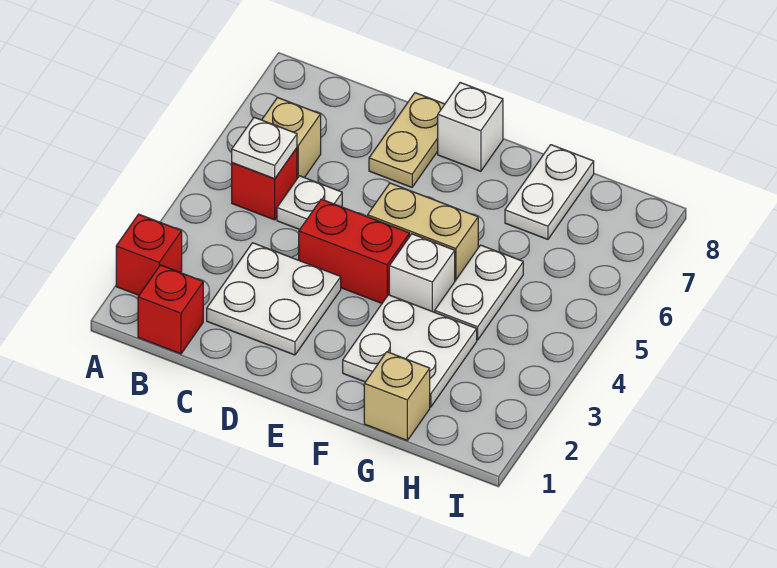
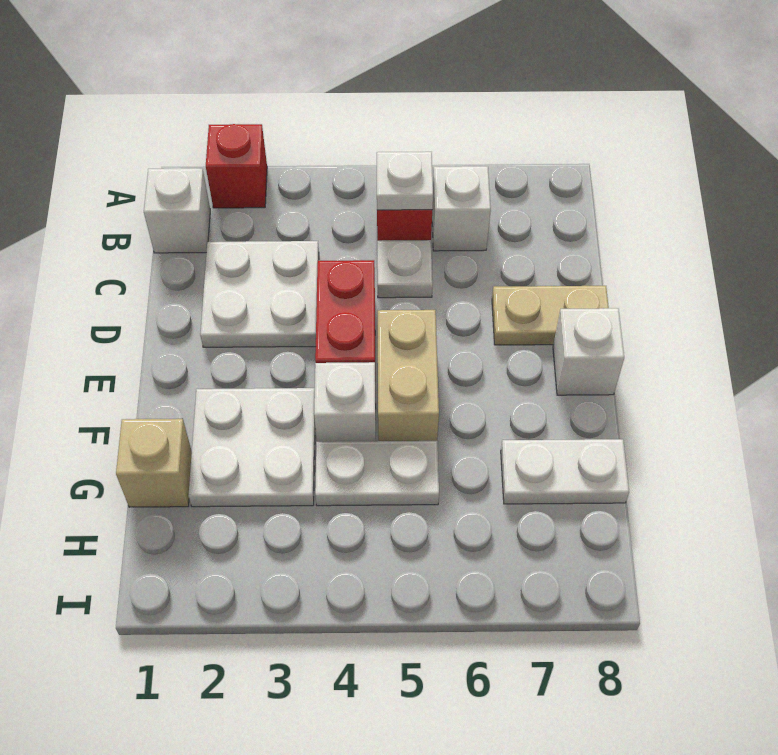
red brick B1 level 1 -> white brick B1 level 1
tan brick B6 level 1 -> white brick B6 level 1

